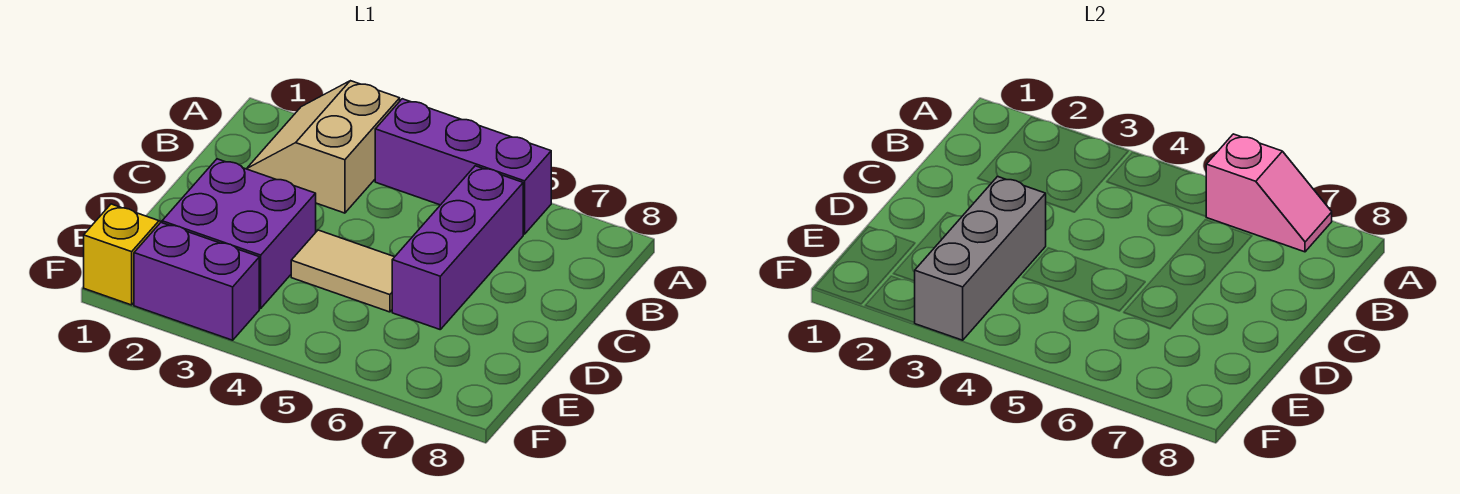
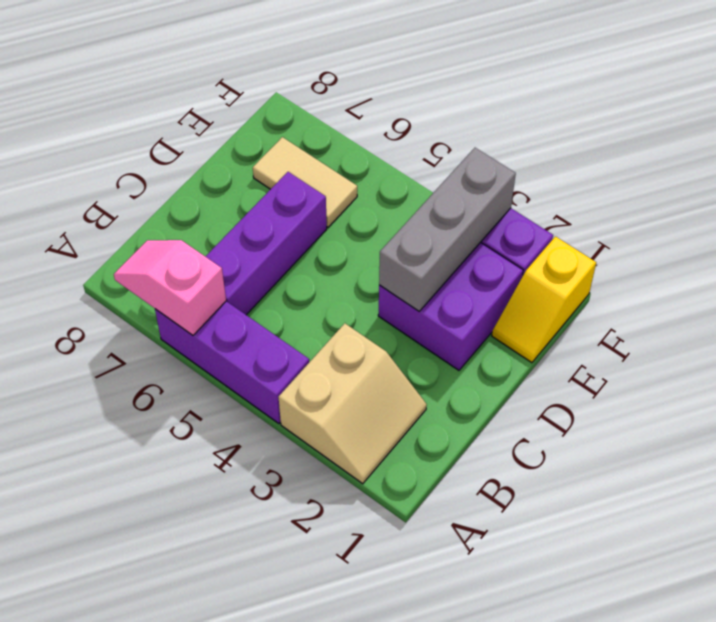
tan tile D4:D5 level 1 -> tan tile E6:E7 level 1

